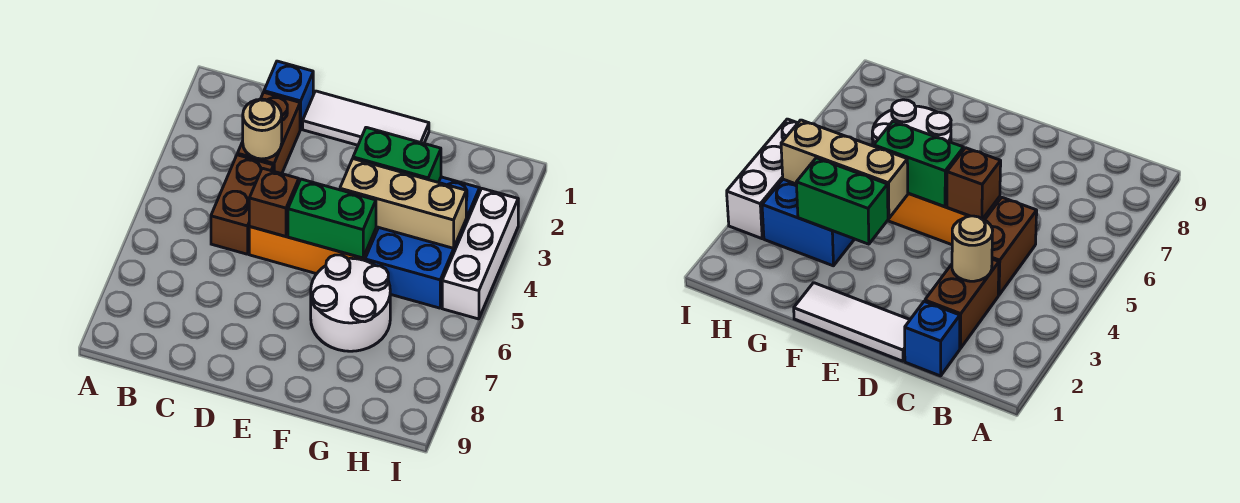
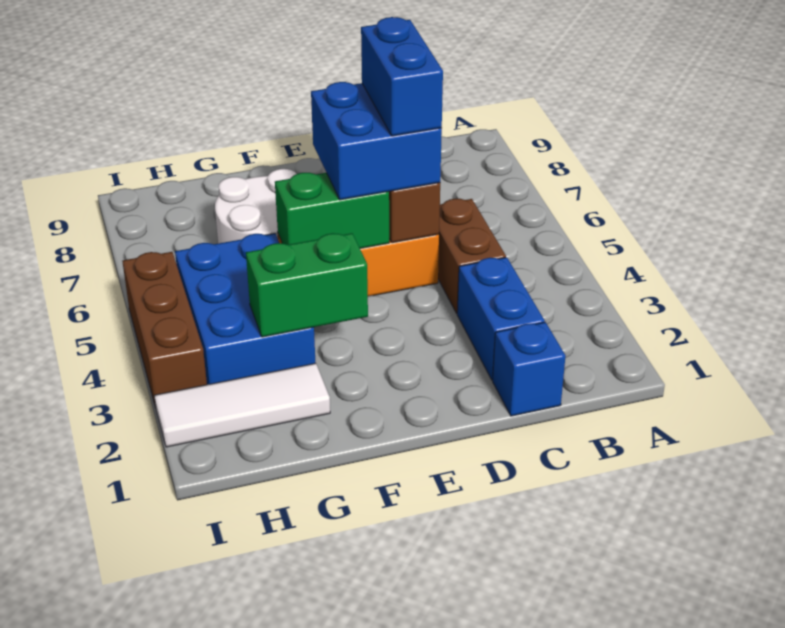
brown brick C2:C3 level 1 -> blue brick C2:C3 level 1
tan round brick C3 level 2 -> none
white tile D1:F1 level 1 -> white tile G2:I2 level 1
none -> blue brick D5:E6 level 3
none -> blue brick D5:D6 level 4
tan brick F4:H4 level 2 -> none
white brick I3:I5 level 1 -> brown brick I3:I5 level 1

